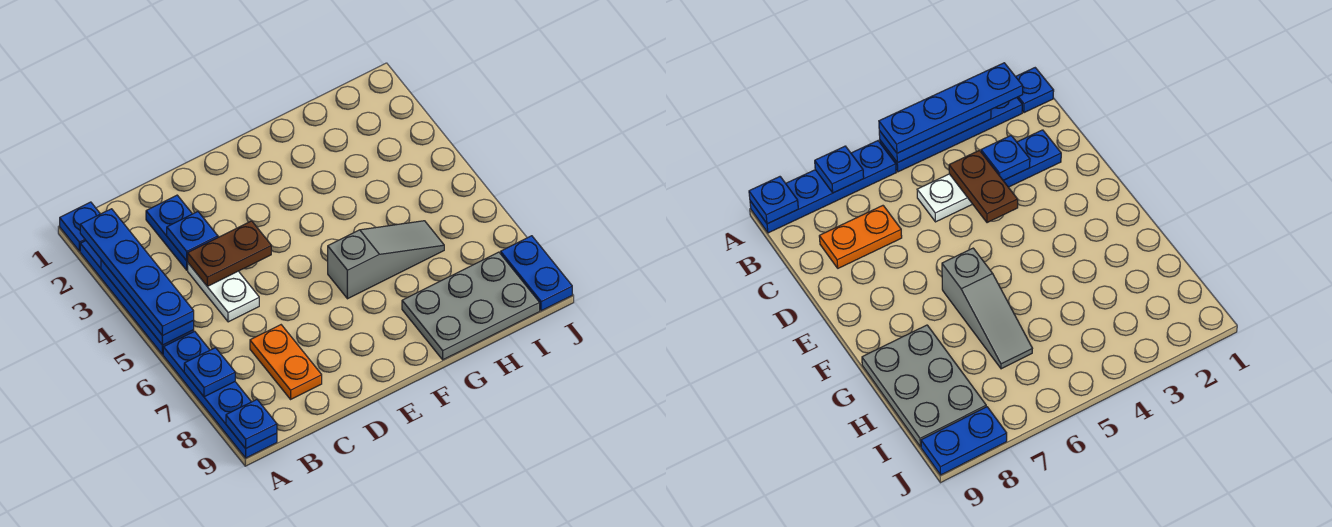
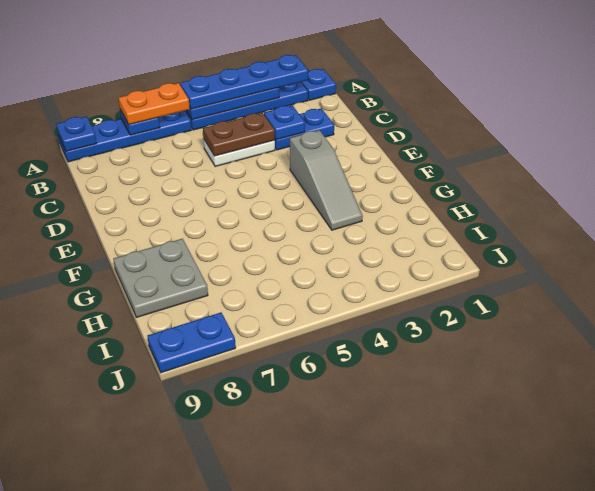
brown plate C4:D4 level 2 -> brown plate C4:C5 level 2
orange plate C7:C8 level 1 -> orange plate A6:A7 level 3
grey slope F6:H6 level 1 top F -> grey slope E3:G3 level 1 top E
grey plate G8:I9 level 1 -> grey plate G8:H9 level 1

